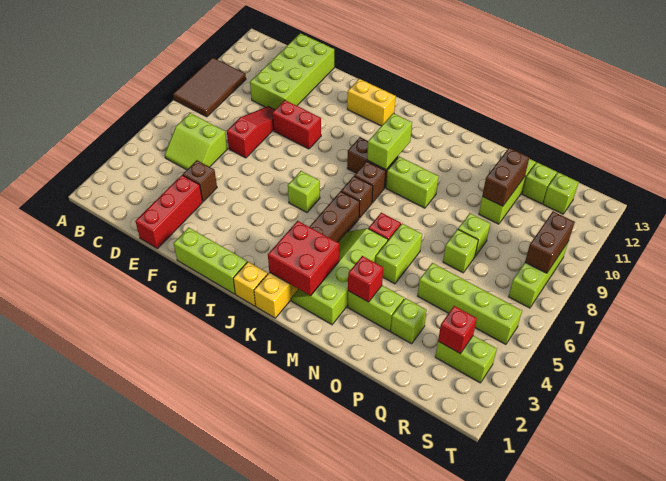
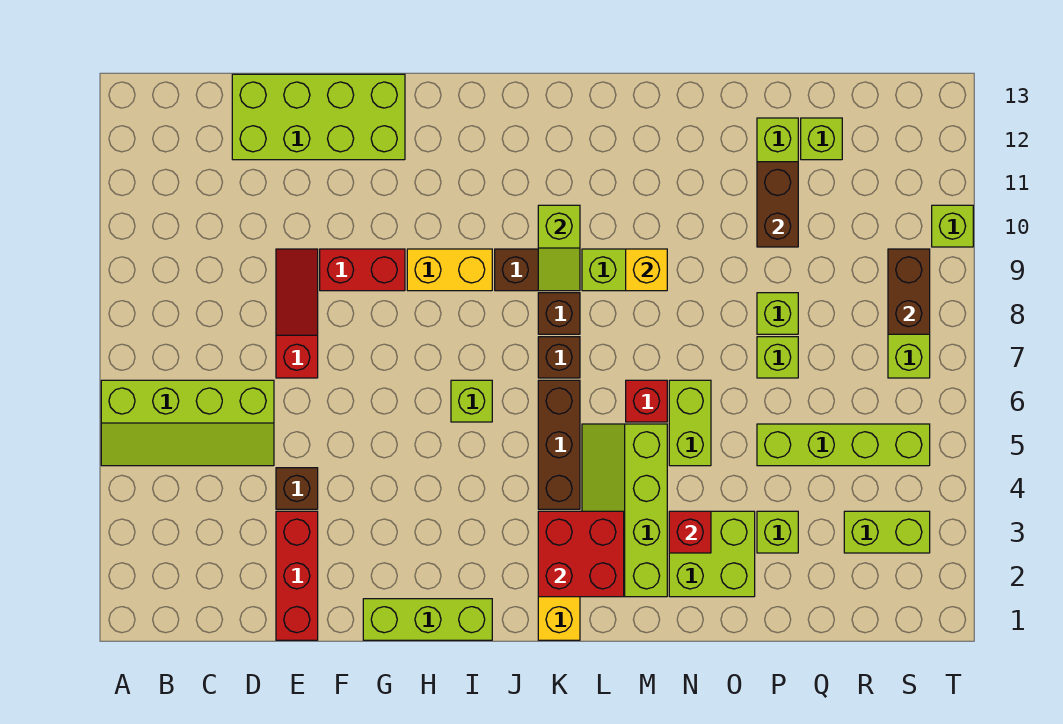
brown tile A8:B10 level 1 -> none
lime slope C5:D6 level 1 top 6 -> lime slope A5:D6 level 1 top 6
lime brick D10:E13 level 1 -> lime brick D12:G13 level 1
yellow brick H12:I12 level 1 -> yellow brick H9:I9 level 1
yellow brick J1 level 1 -> yellow brick M9 level 2
lime brick K9:K10 level 2 -> lime slope K9:K10 level 2 top 10
lime brick N3:O3 level 1 -> lime brick N2:O3 level 1
red brick R3 level 2 -> none
lime brick R12 level 1 -> lime brick T10 level 1

